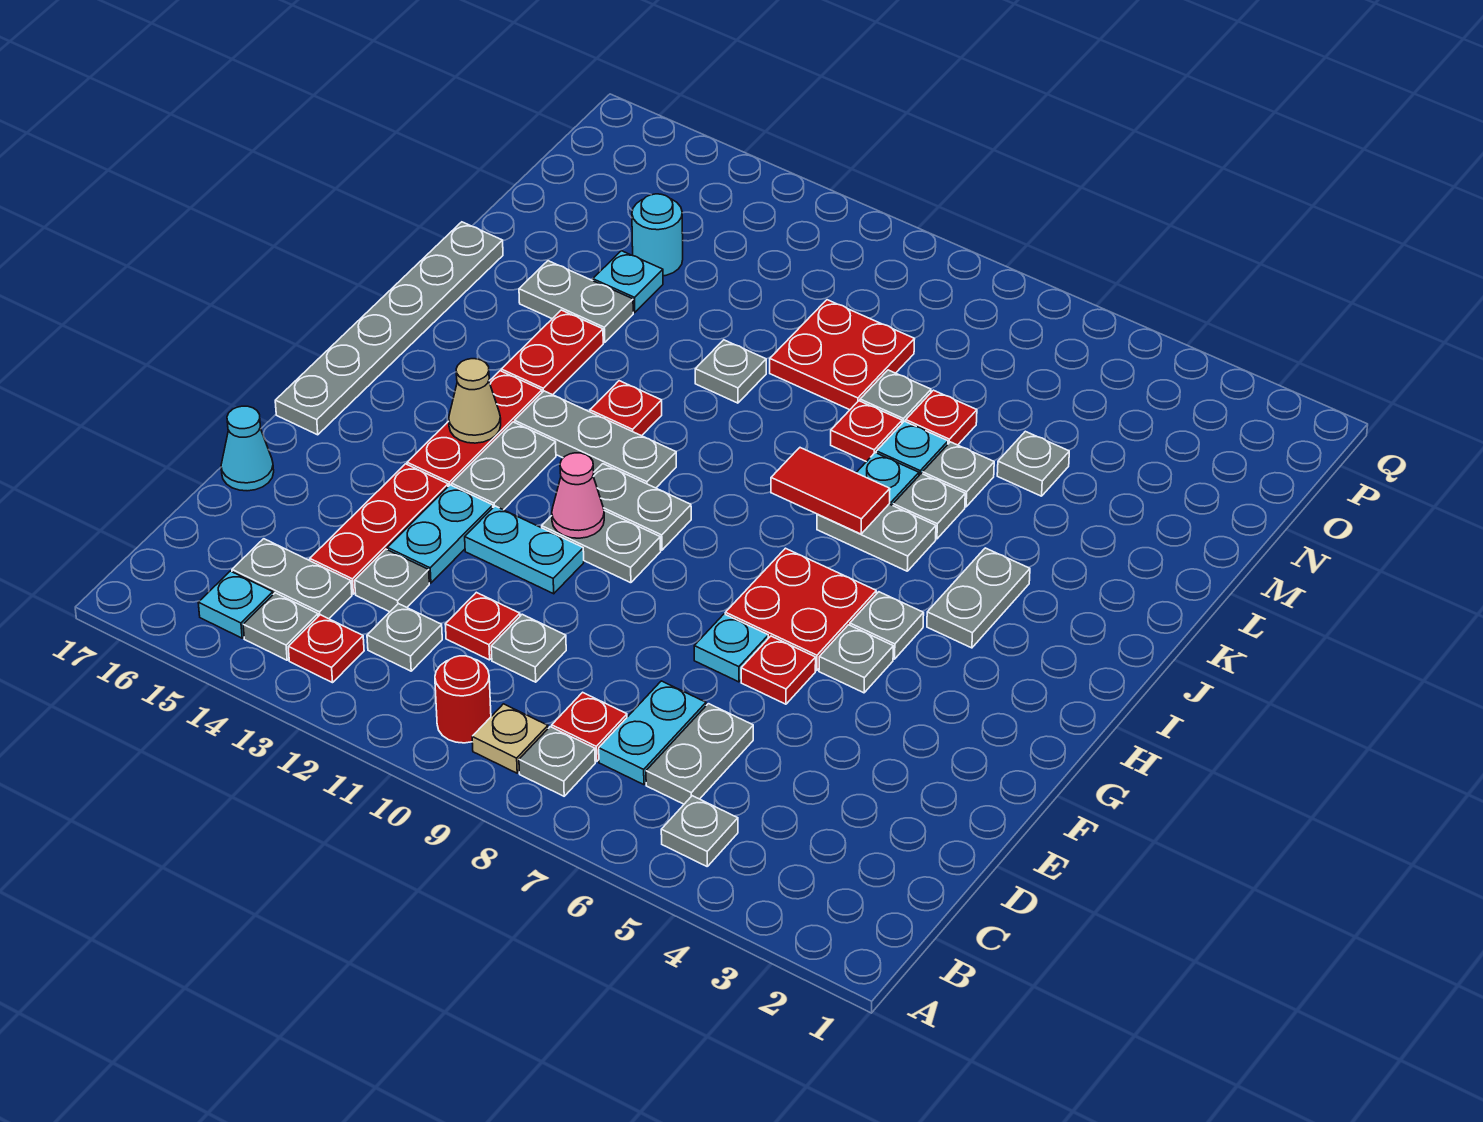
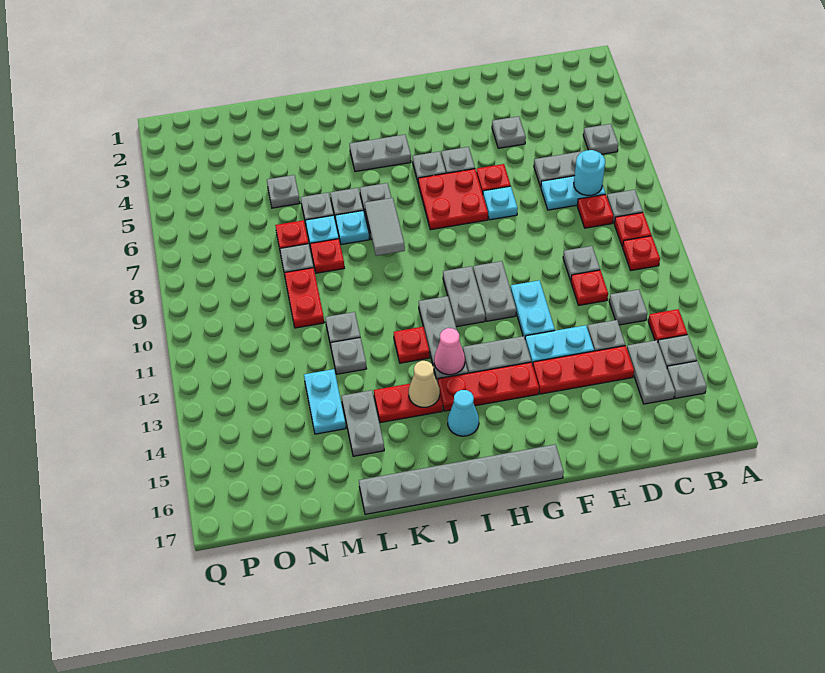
tan plate B9 level 1 -> red plate B9 level 1
red round brick B10 level 1 -> red plate B10 level 1
cyan plate B15 level 1 -> grey plate B15 level 1
none -> grey plate E4 level 1
cyan cone E17 level 1 -> cyan cone I15 level 1
pink cone G11 level 2 -> pink cone I13 level 2
tan cone H14 level 2 -> tan cone J14 level 2
red tile J7:J8 level 2 -> grey tile J7:J8 level 2
none -> grey plate L12 level 1
red plate M9:N10 level 1 -> red plate M9:M10 level 1
cyan plate M14 level 1 -> cyan plate M13:M14 level 1
cyan round brick N14 level 1 -> cyan round brick C7 level 2

